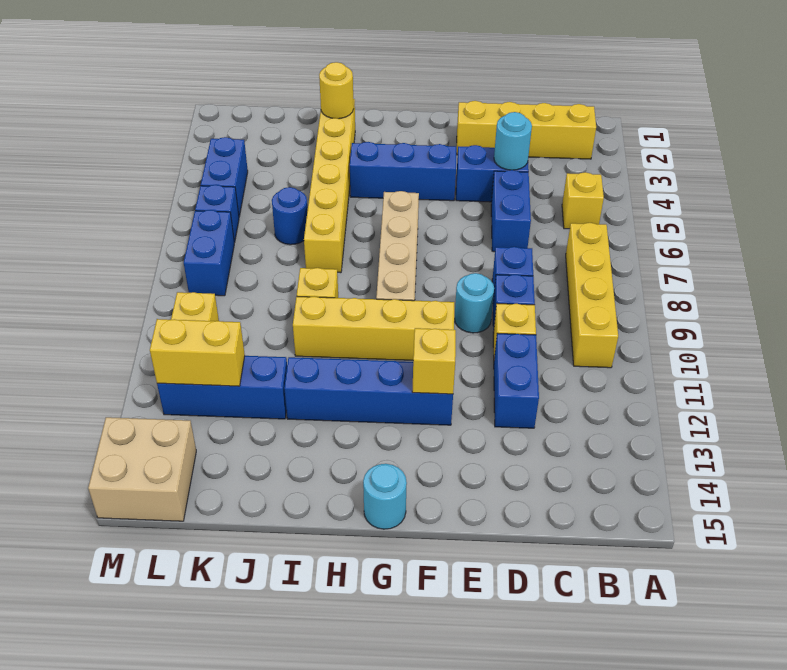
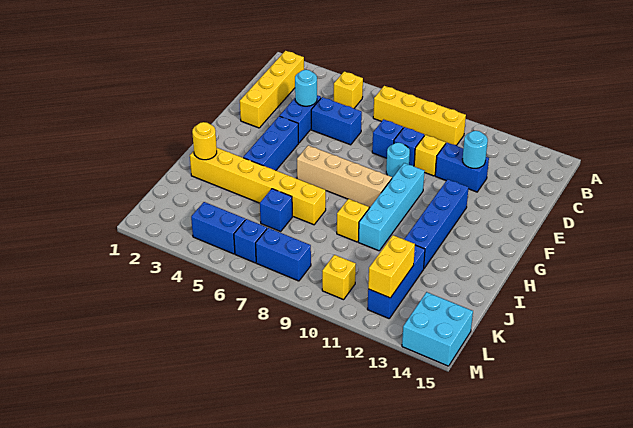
yellow brick F10:I10 level 1 -> cyan brick F10:I10 level 1
yellow brick F12 level 2 -> none
cyan round brick G15 level 1 -> cyan round brick D12 level 2
blue round brick J6 level 1 -> blue brick J6 level 1
tan brick L14:M15 level 1 -> cyan brick L14:M15 level 1

